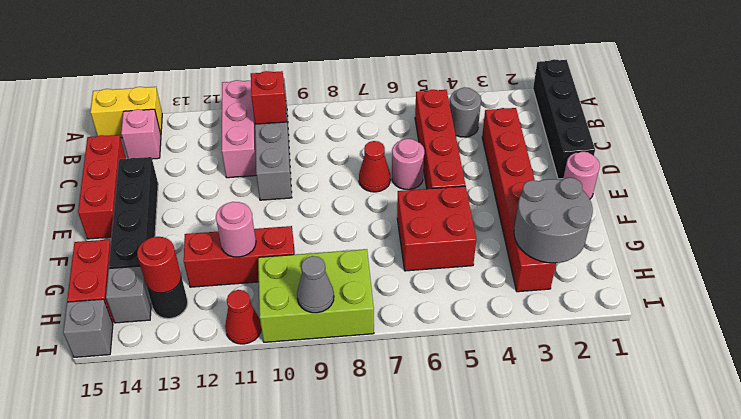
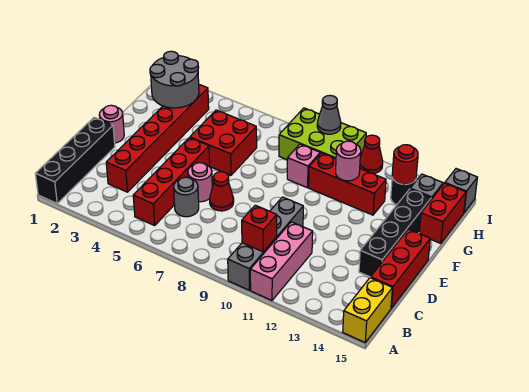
yellow brick A14:A15 level 1 -> yellow brick A15:B15 level 1
grey round brick B4 level 1 -> grey round brick C6 level 1
pink brick B14 level 1 -> pink brick G9 level 1

